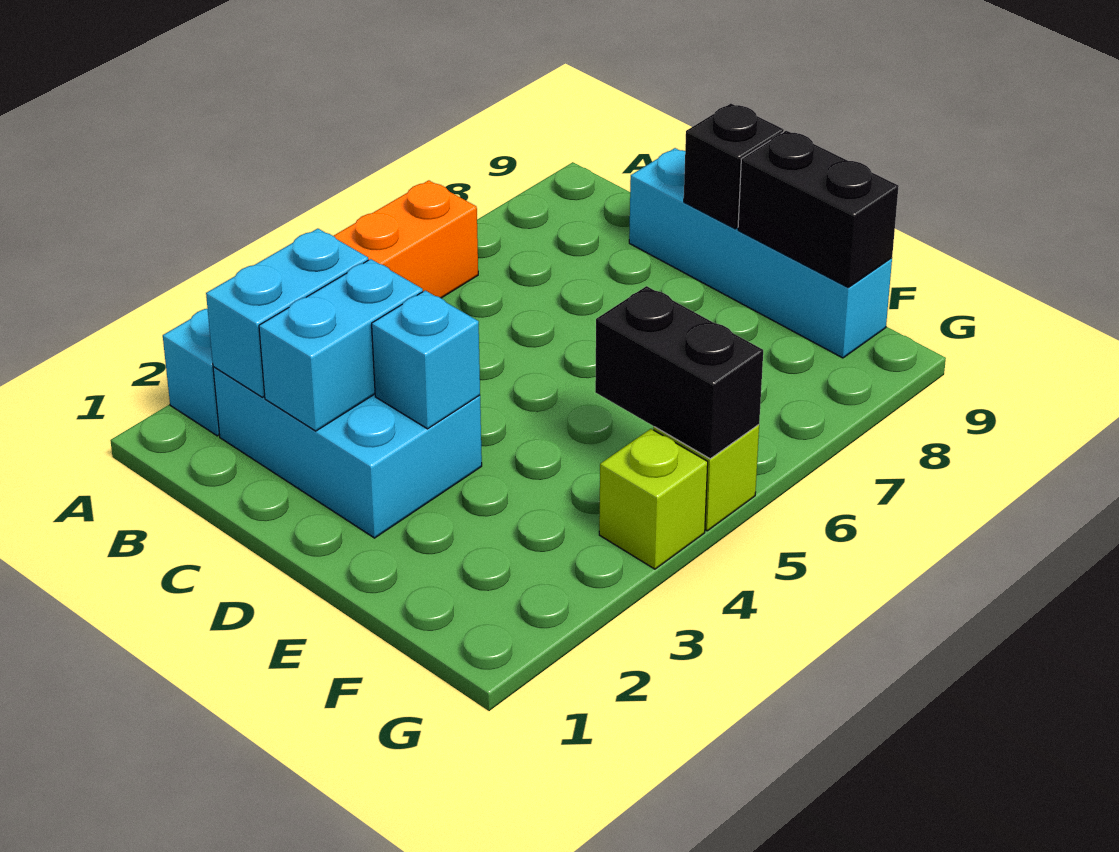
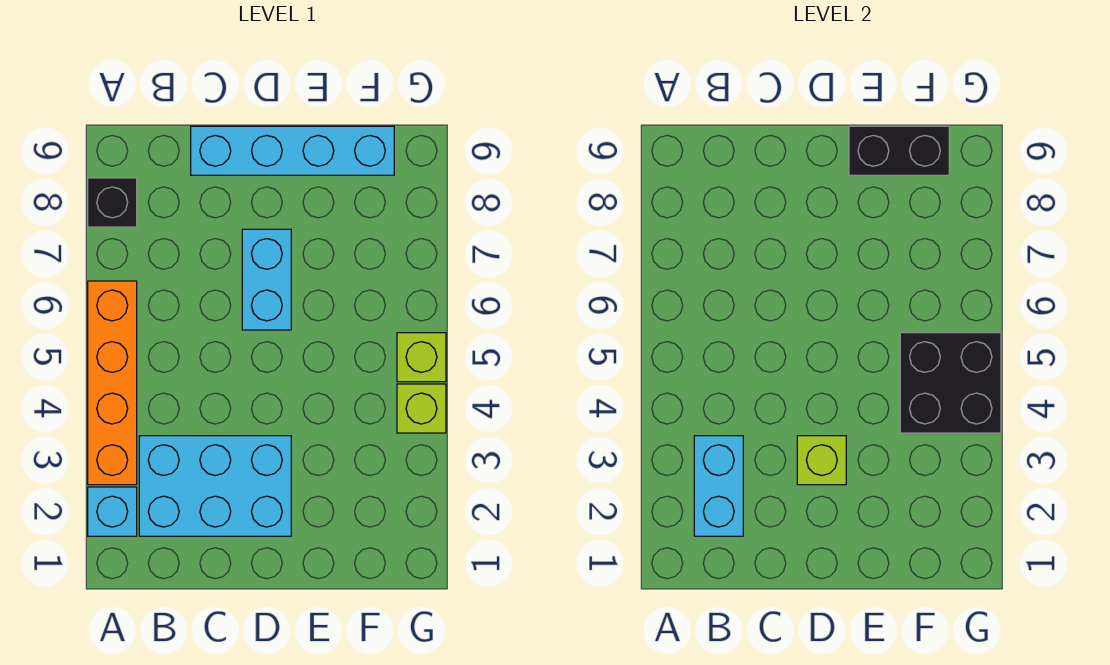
cyan brick C2:C3 level 2 -> cyan brick D6:D7 level 1
cyan brick D3 level 2 -> lime brick D3 level 2
black brick D9 level 2 -> black brick A8 level 1
black brick F5:G5 level 2 -> black brick F4:G5 level 2

